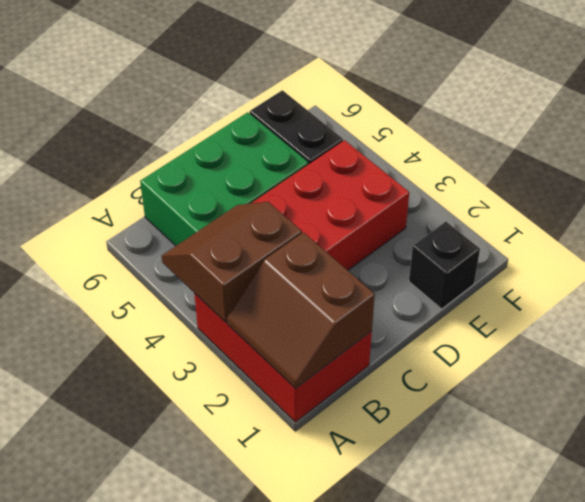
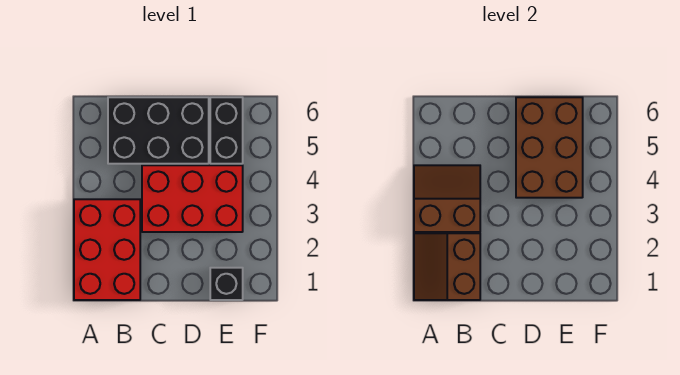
green brick B5:D6 level 1 -> black brick B5:D6 level 1
none -> brown brick D4:E6 level 2

